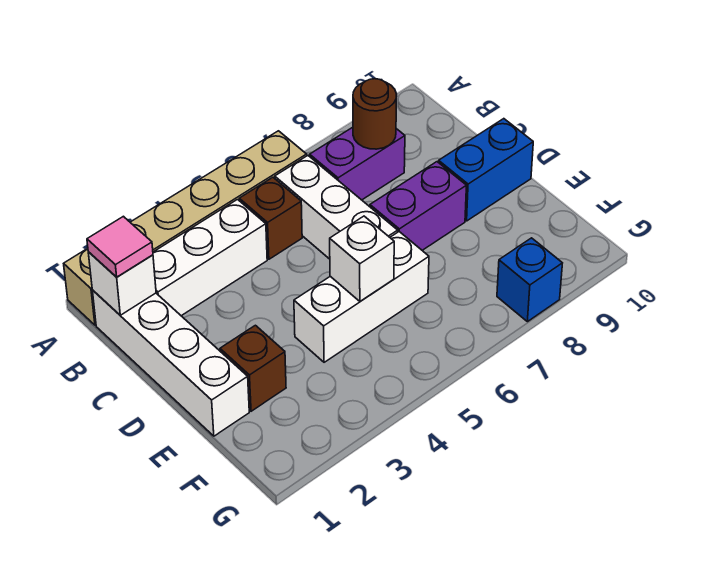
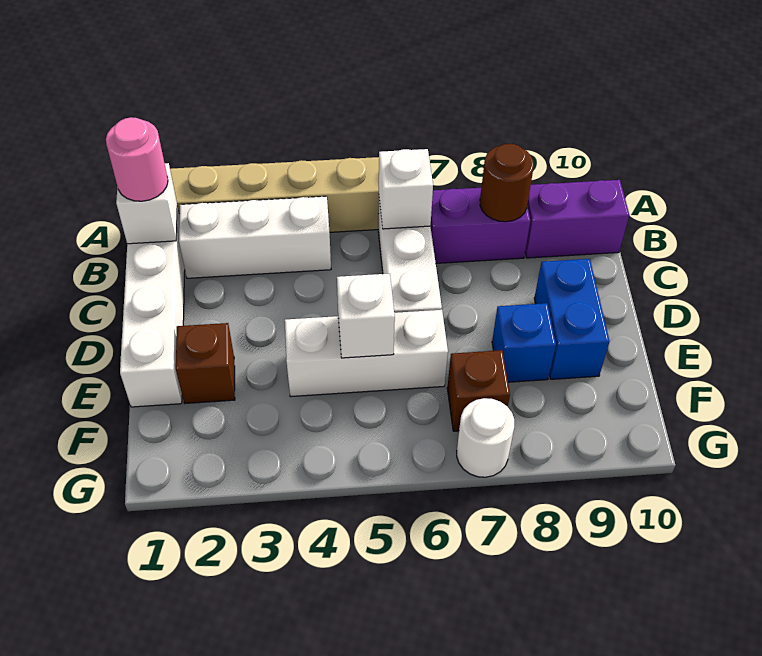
pink tile B1 level 3 -> pink round brick B1 level 3
brown brick B5 level 1 -> brown brick F7 level 1
none -> white brick B6 level 2
purple brick D7:D8 level 1 -> purple brick B9:B10 level 1
blue brick D9:D10 level 1 -> blue brick D9:E9 level 1
none -> white round brick G7 level 1
blue brick G8 level 1 -> blue brick E8 level 1

